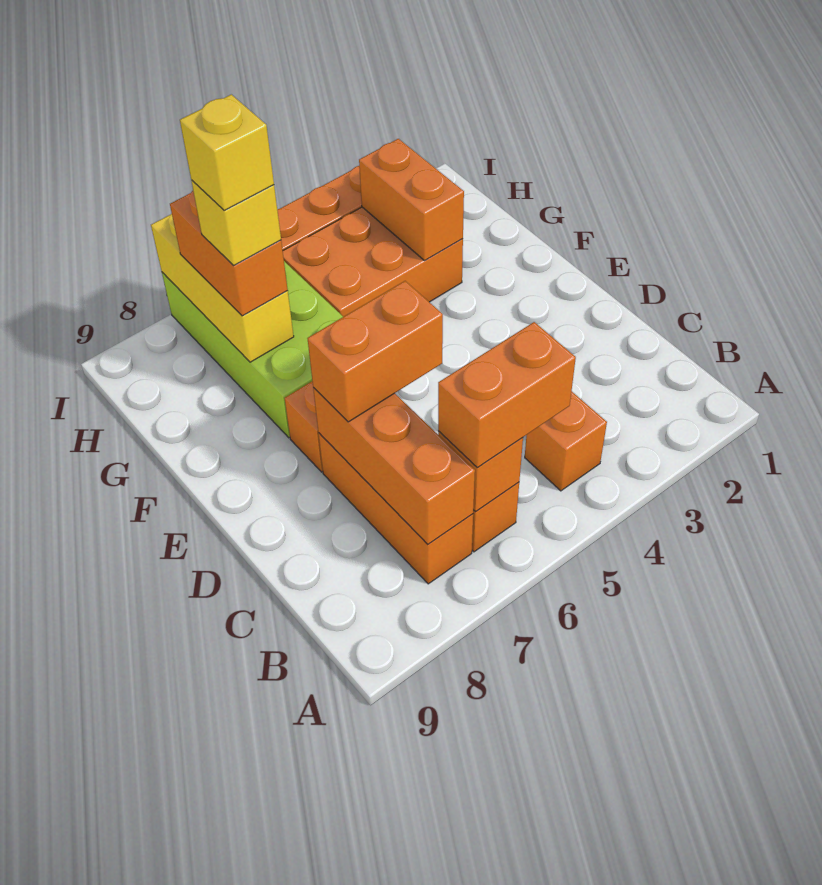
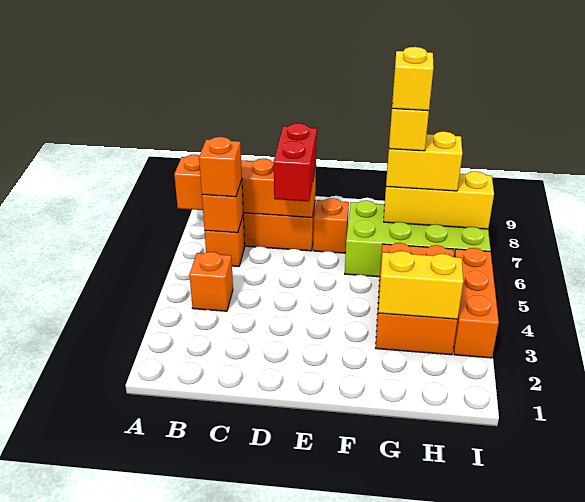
orange brick B5:B6 level 3 -> orange brick B6 level 3
orange brick B7:D7 level 2 -> orange brick A7:D7 level 2
orange brick D6:D7 level 3 -> red brick D6:D7 level 3
orange brick G3:H3 level 2 -> yellow brick G3:H3 level 2
orange brick G7:H7 level 3 -> yellow brick G7:H7 level 3

